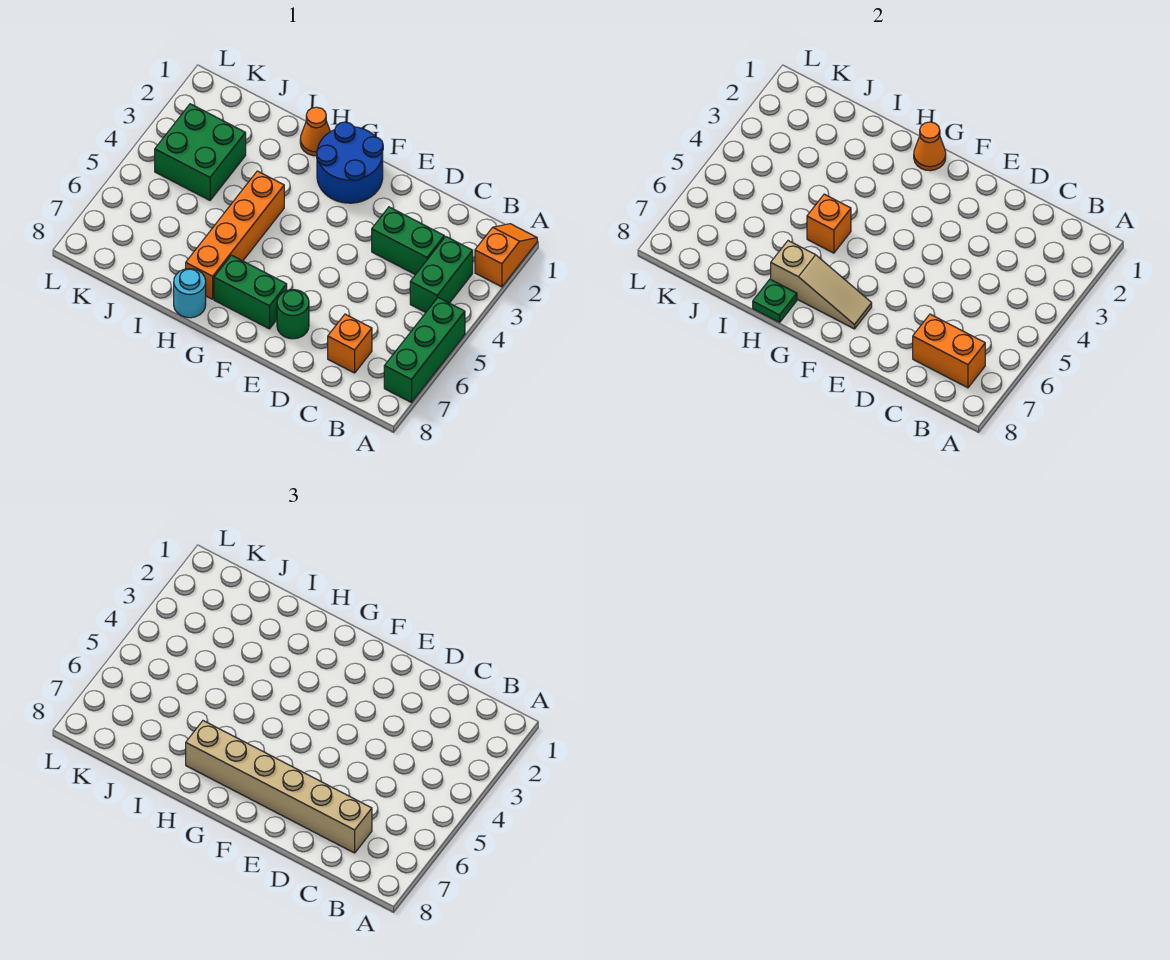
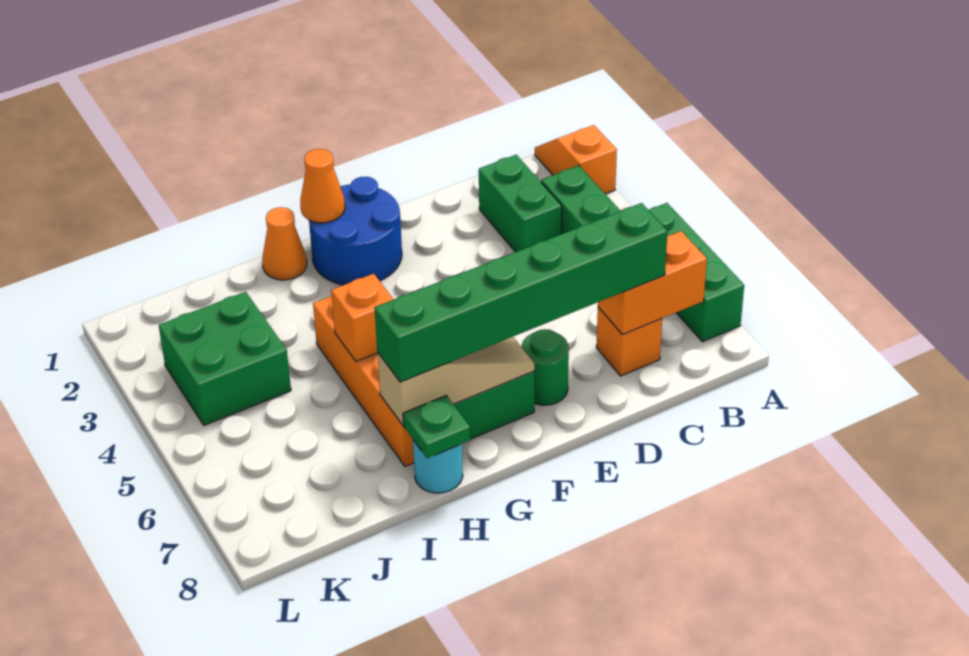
green brick C3:D3 level 1 -> green brick C2:C3 level 1
tan brick C7:H7 level 3 -> green brick C7:H7 level 3

